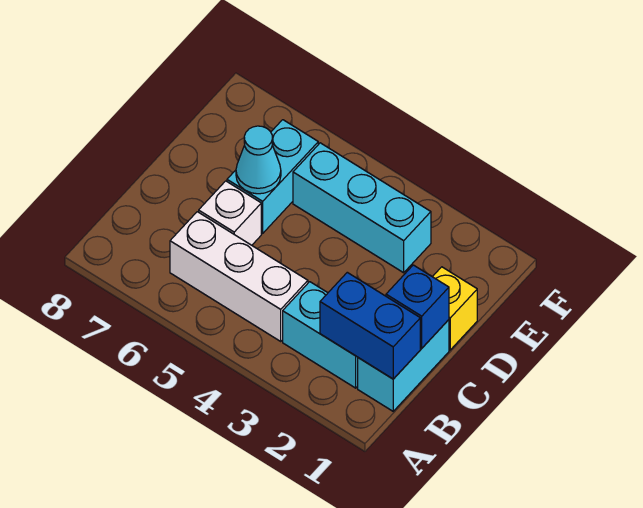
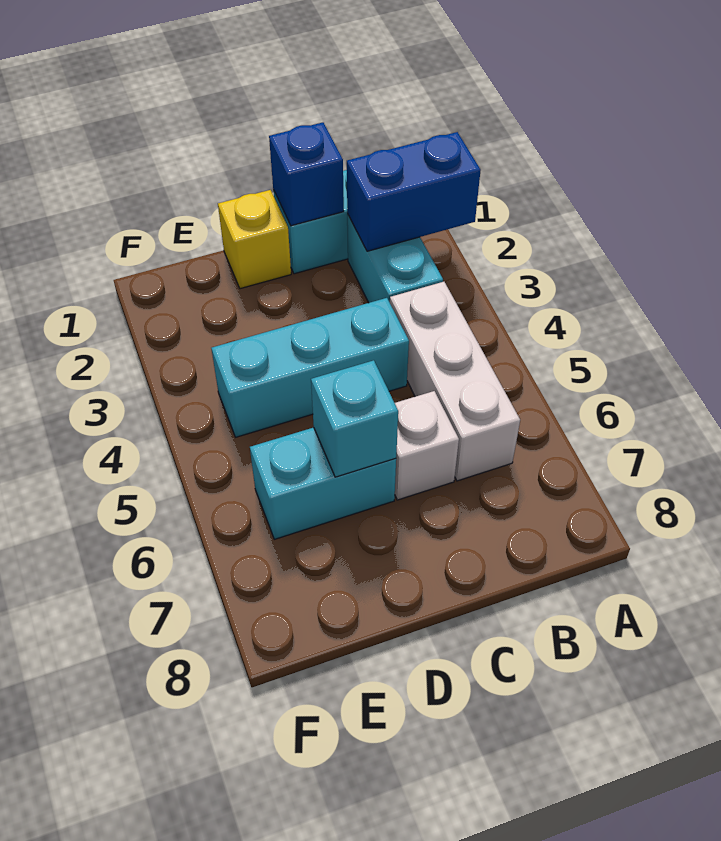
blue brick B1:B2 level 2 -> blue brick A2:B2 level 2
cyan cone D6 level 2 -> cyan brick D6 level 2
cyan brick E3:E5 level 1 -> cyan brick C4:E4 level 1

